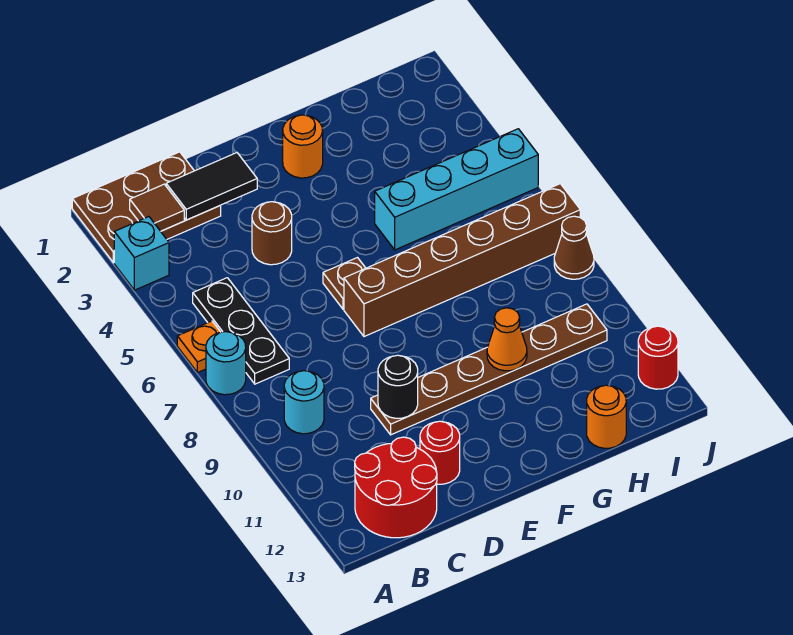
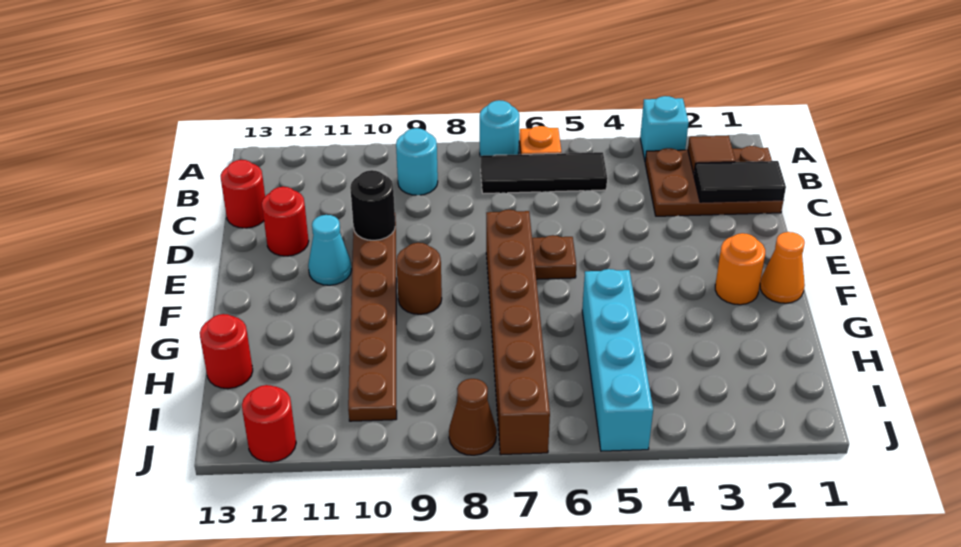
brown plate A1:C2 level 1 -> brown plate B1:C3 level 1
black plate B5:B7 level 1 -> black tile B5:B7 level 1
red round brick B12:C13 level 1 -> red round brick C13 level 1
black tile C2:D2 level 2 -> black tile C1:C2 level 2
brown round brick D4 level 1 -> brown round brick F9 level 1
none -> cyan cone E11 level 1
orange cone G10 level 2 -> orange cone F1 level 1
orange round brick H13 level 1 -> red round brick H13 level 1

